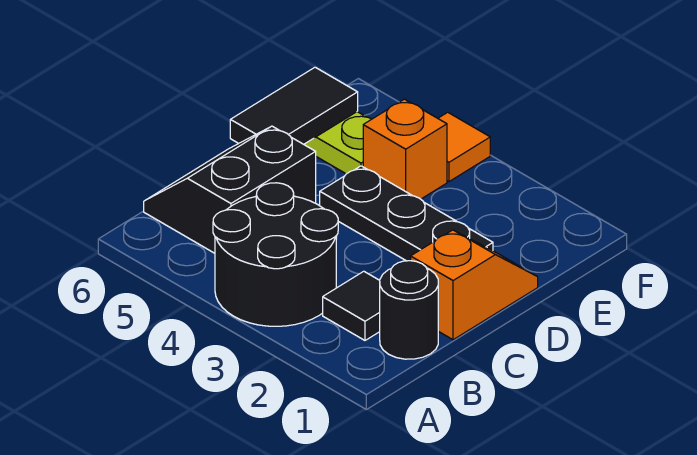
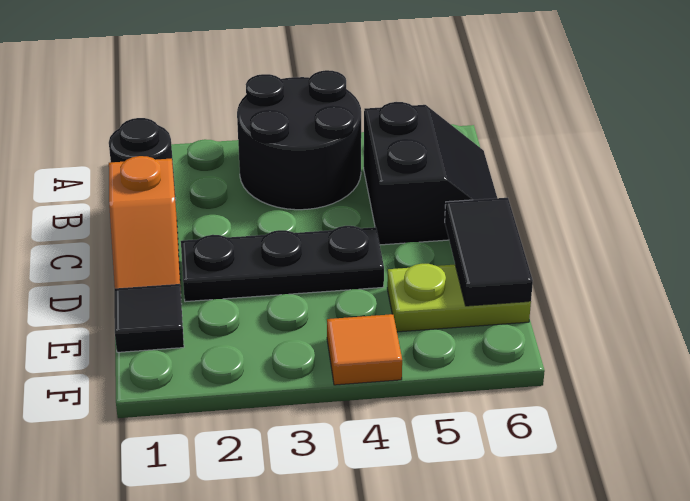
black tile B2 level 1 -> black tile E1 level 1
orange brick E4 level 1 -> none

